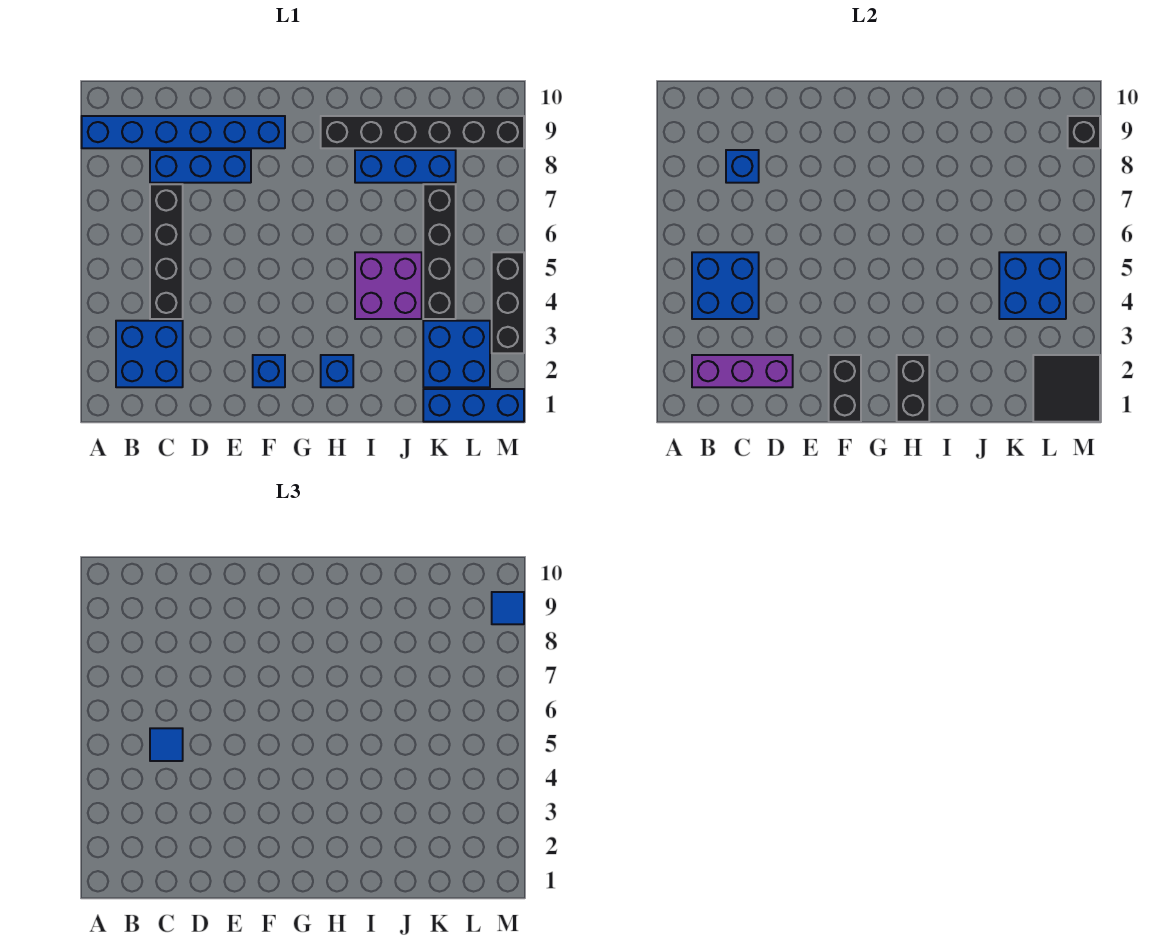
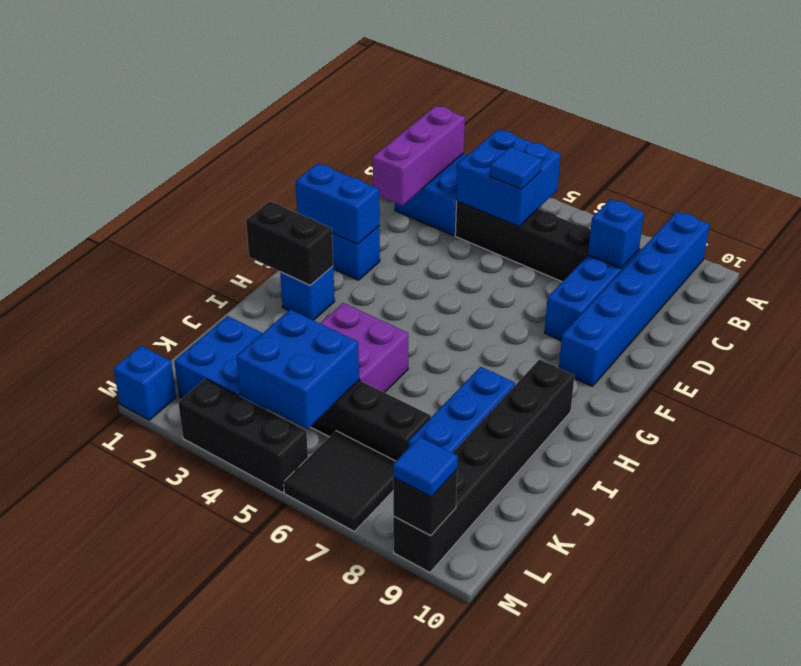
black brick F1:F2 level 2 -> blue brick F1:F2 level 2
blue brick K1:M1 level 1 -> blue brick M1 level 1
black tile L1:M2 level 2 -> black tile L6:M7 level 1

